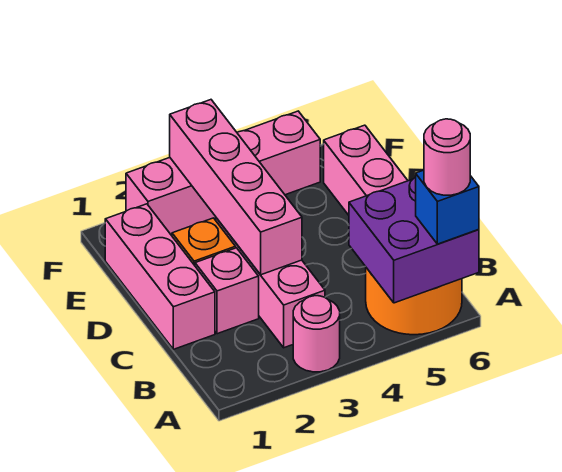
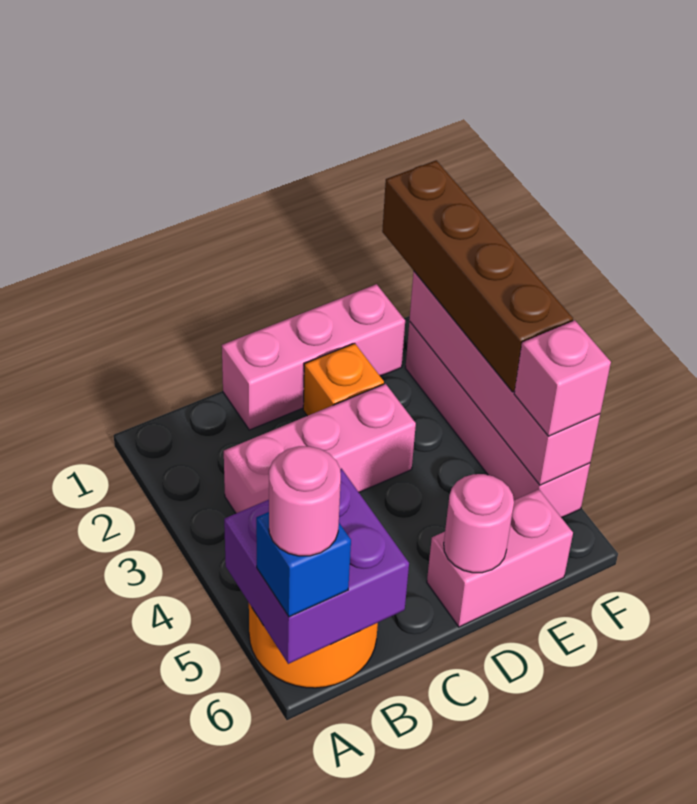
pink round brick A3 level 1 -> pink round brick D6 level 2
pink brick C2 level 1 -> pink brick F5 level 3
pink brick C3:F3 level 2 -> pink brick F2:F5 level 2
none -> brown brick F1:F4 level 3

